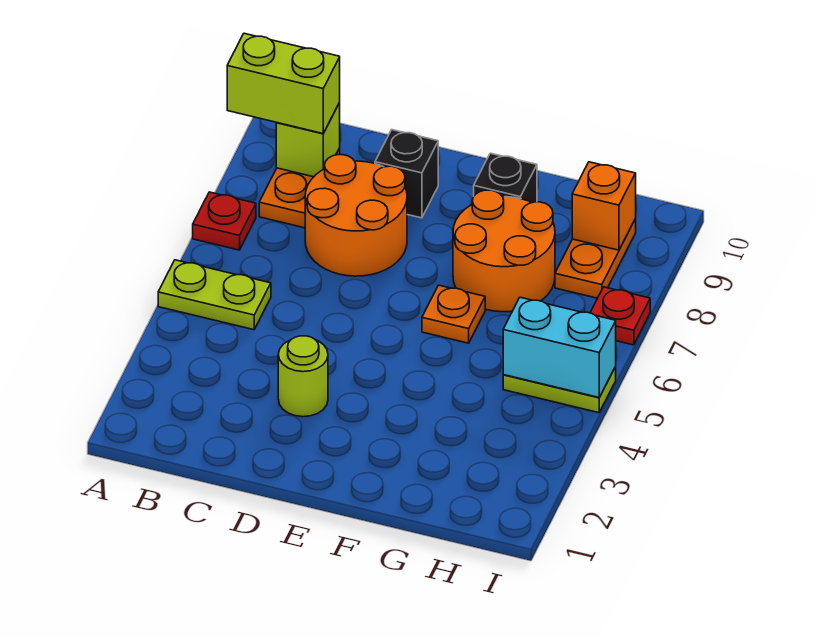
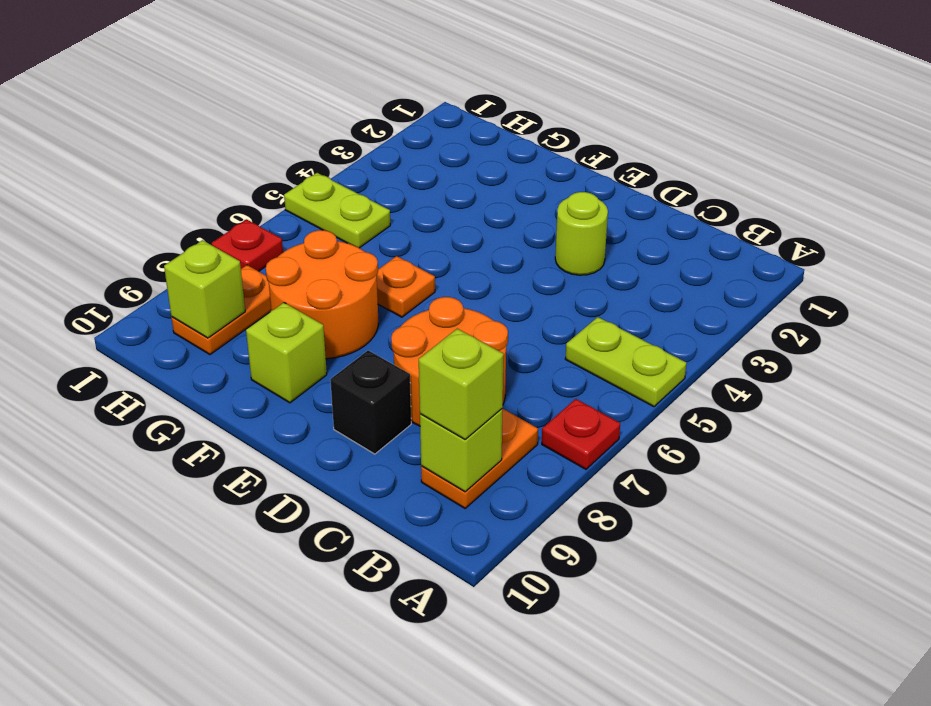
lime brick A9:B9 level 3 -> lime brick B9 level 3
black brick F9 level 1 -> lime brick F9 level 1
cyan brick H5:I5 level 2 -> none
orange brick H9 level 2 -> lime brick H9 level 2

